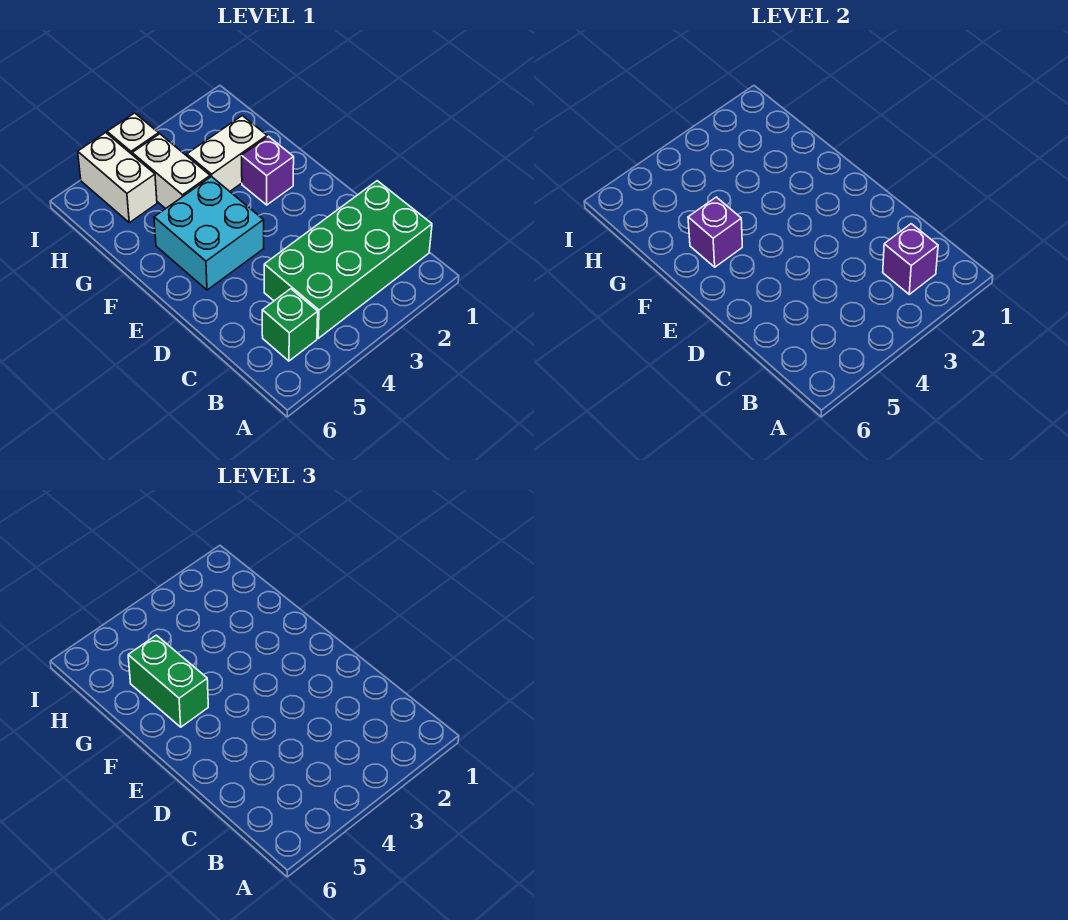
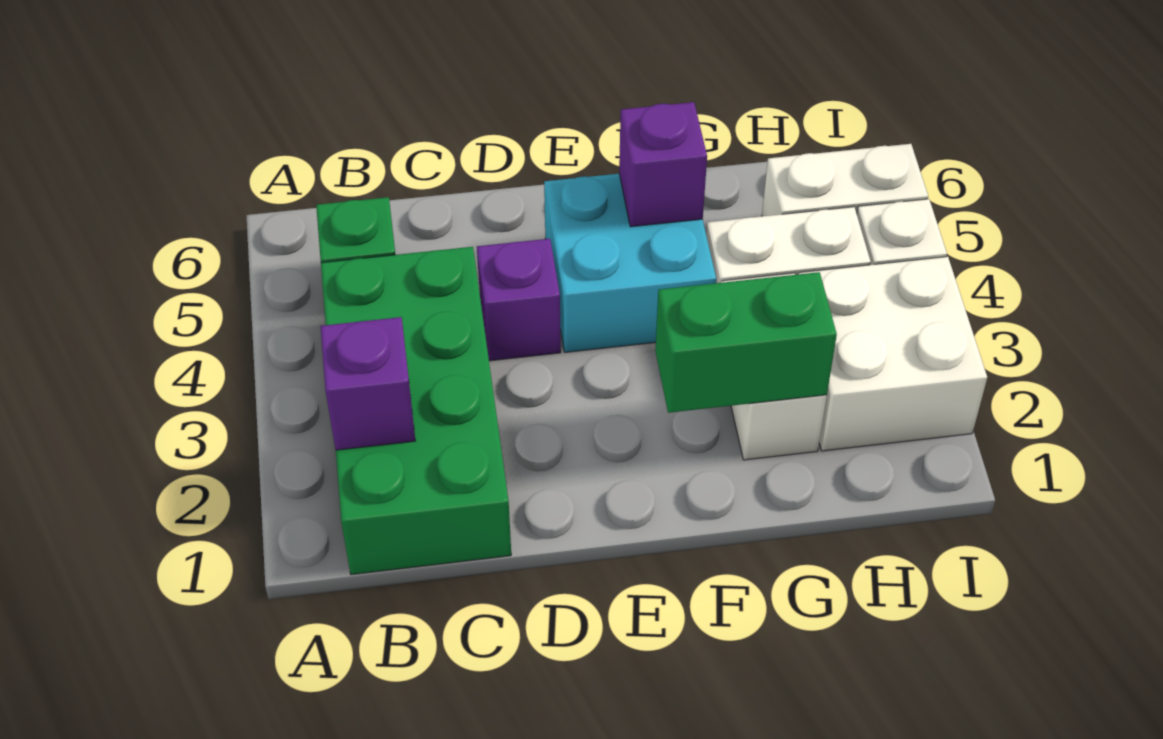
purple brick F2 level 1 -> purple brick D4 level 1
green brick F5:G5 level 3 -> green brick F2:G2 level 2
none -> white brick H2:I3 level 1

